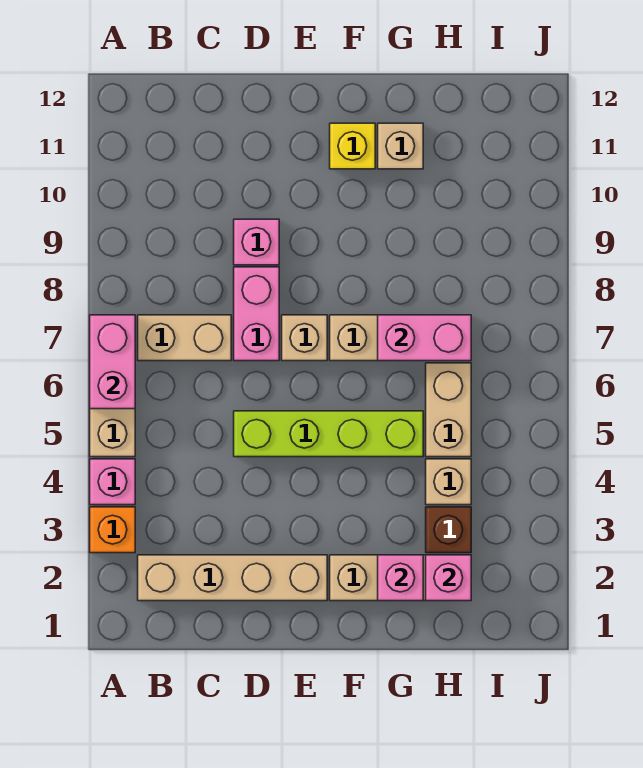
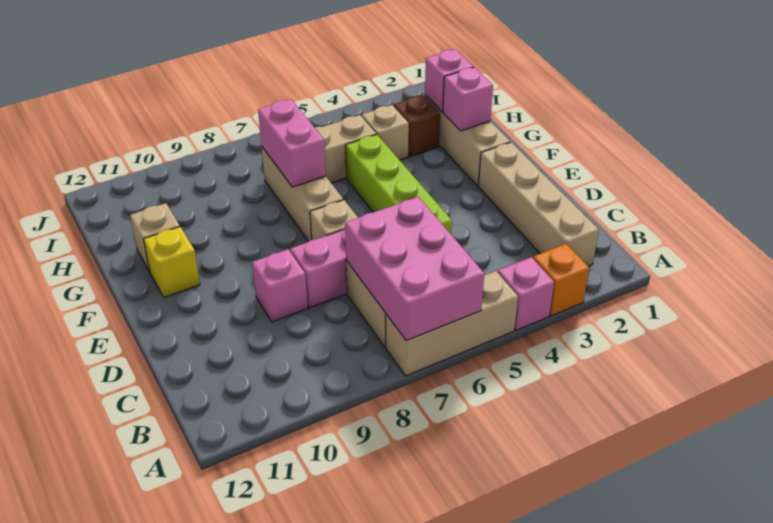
pink brick A6:A7 level 2 -> pink brick A6:C7 level 2

